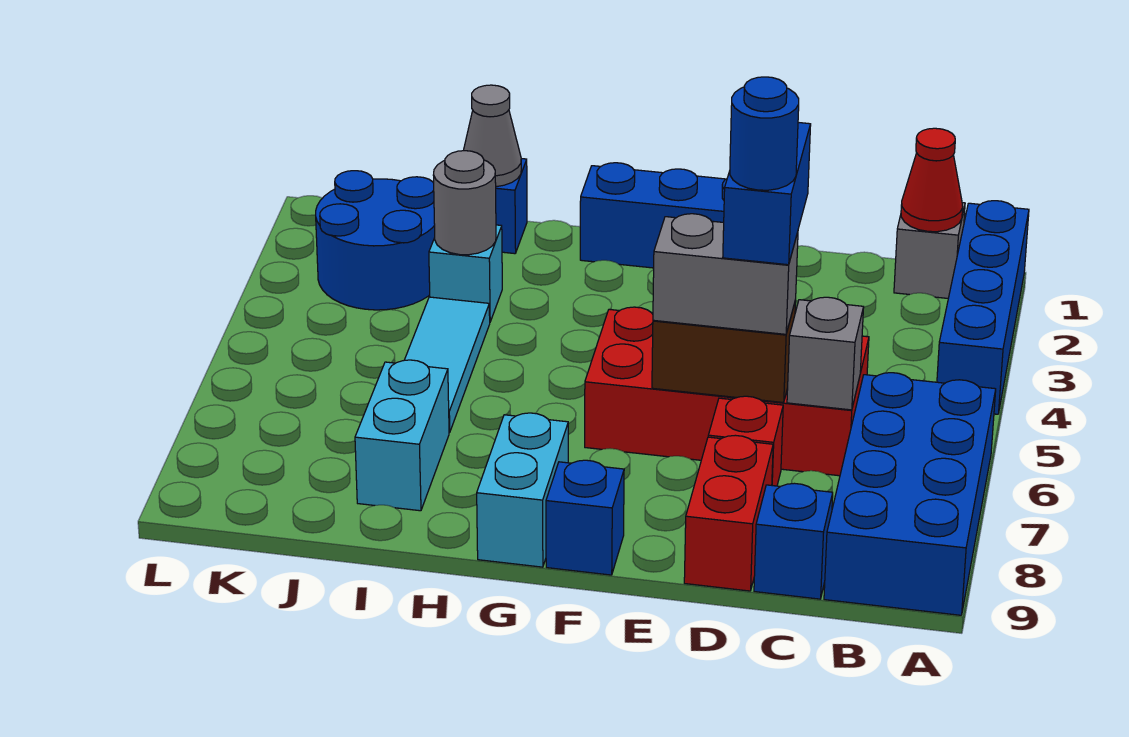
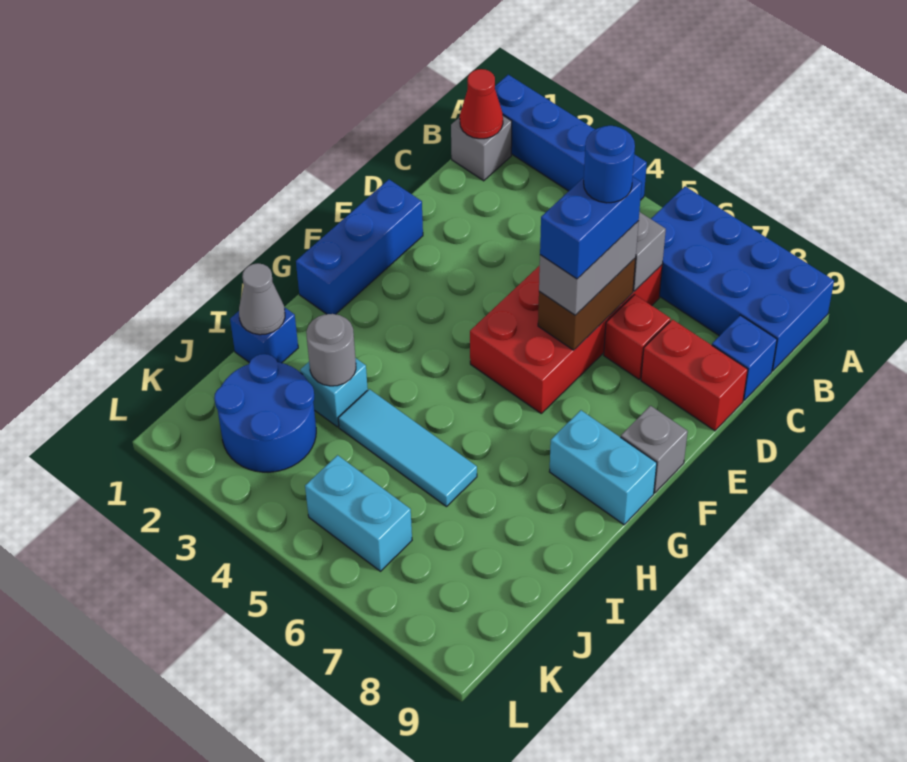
blue brick D5:D6 level 4 -> blue brick D6:E6 level 4
blue brick F9 level 1 -> grey brick F9 level 1
cyan brick I7:I8 level 1 -> cyan brick K5:K6 level 1

